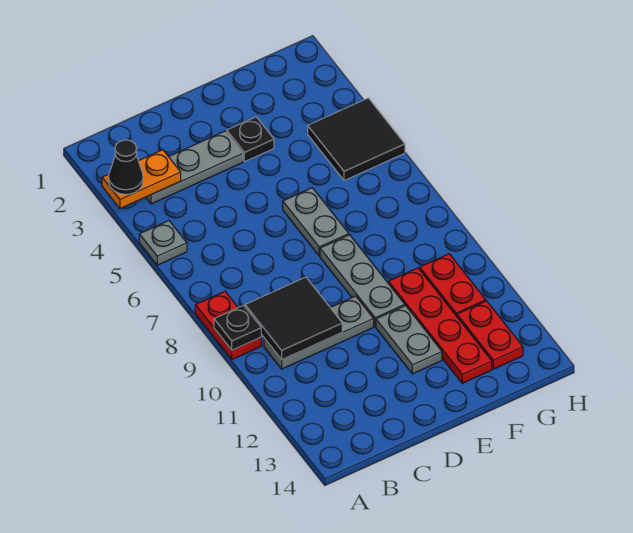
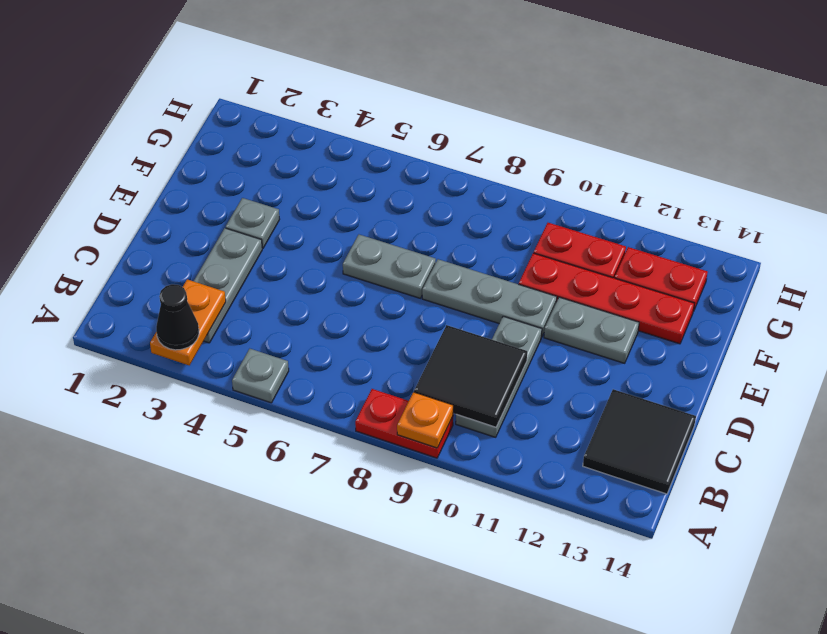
black plate A9 level 2 -> orange plate A9 level 2
black plate E3 level 1 -> grey plate E3 level 1
black tile G4:H5 level 1 -> black tile B13:C14 level 1

